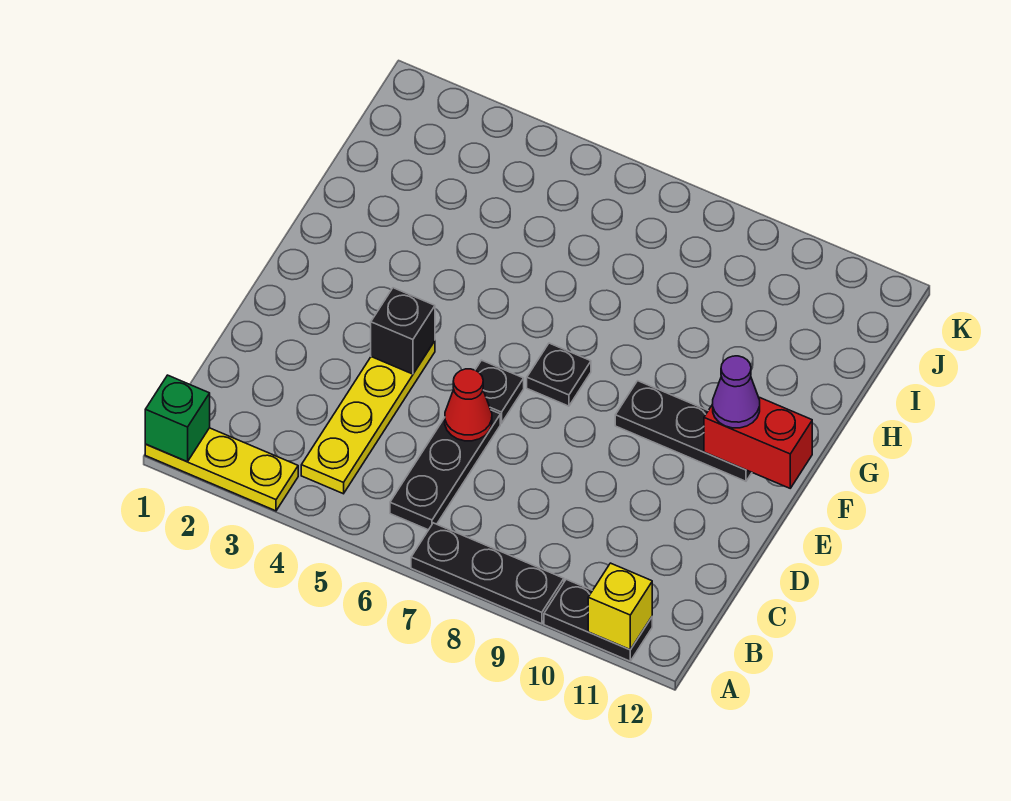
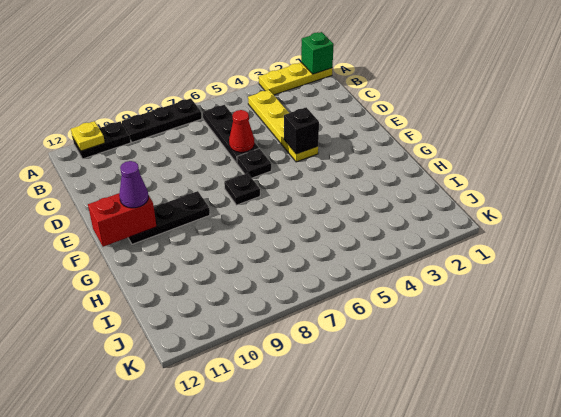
yellow brick A11 level 2 -> yellow plate A11 level 2

